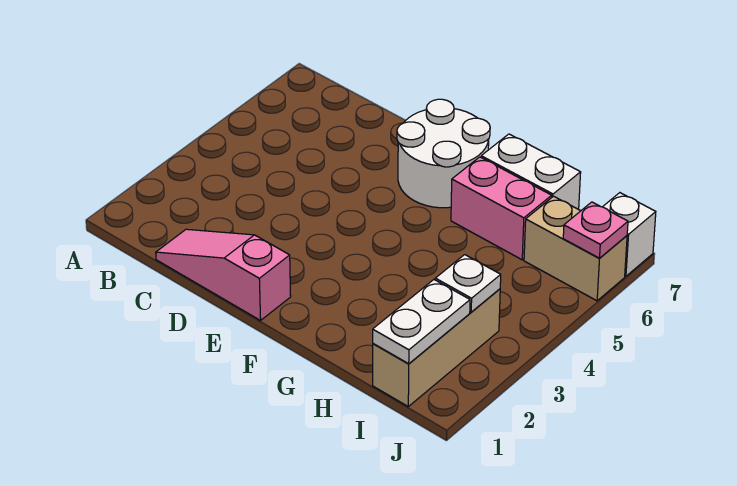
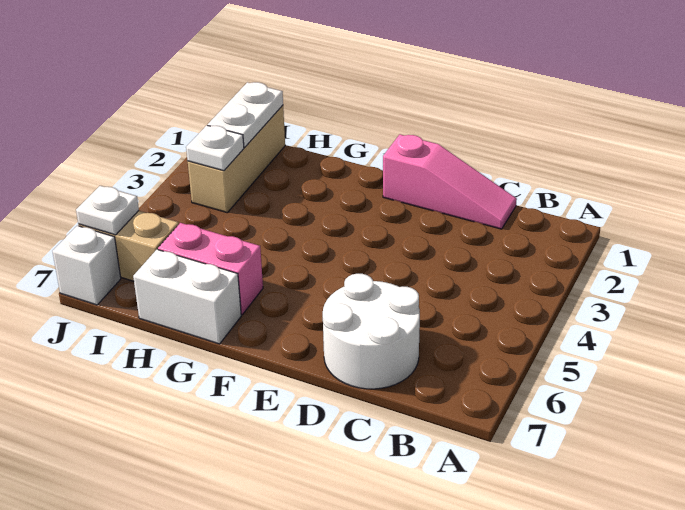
white round brick E6:F7 level 1 -> white round brick C6:D7 level 1
pink plate J6 level 2 -> white plate J6 level 2

